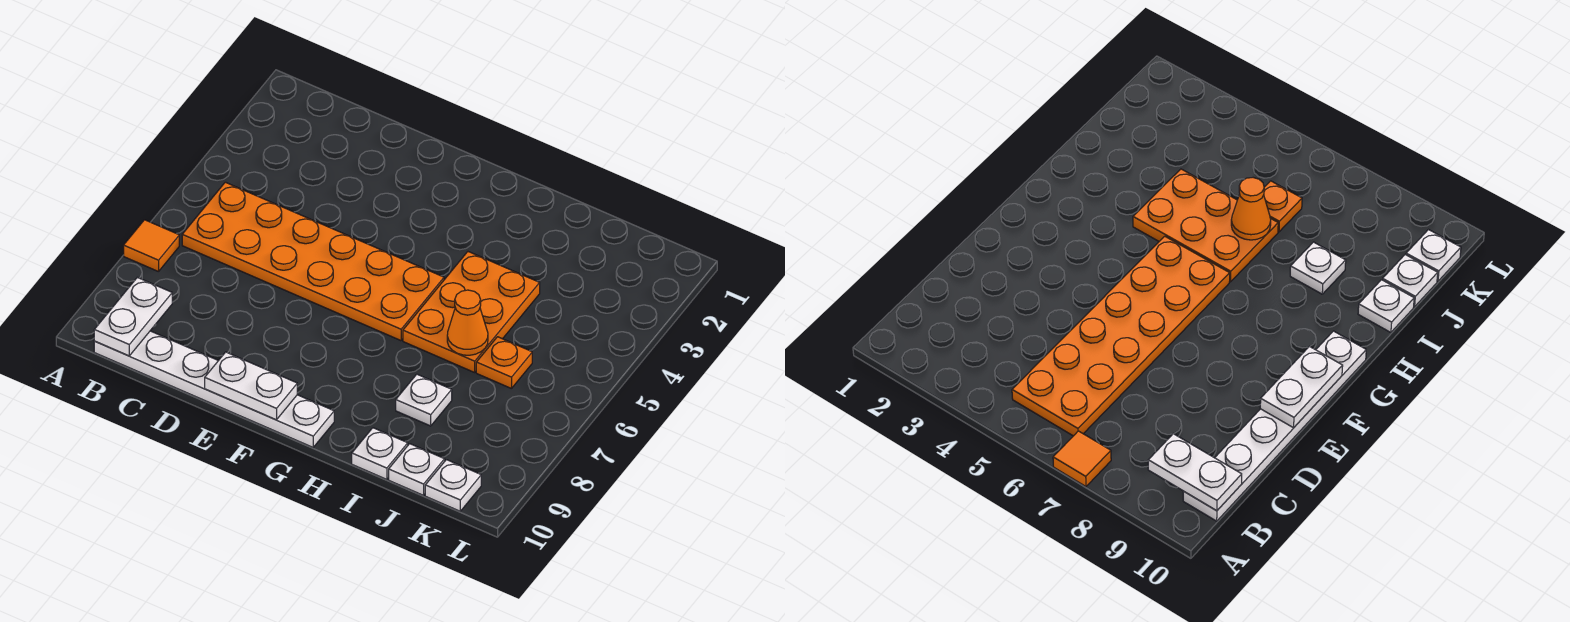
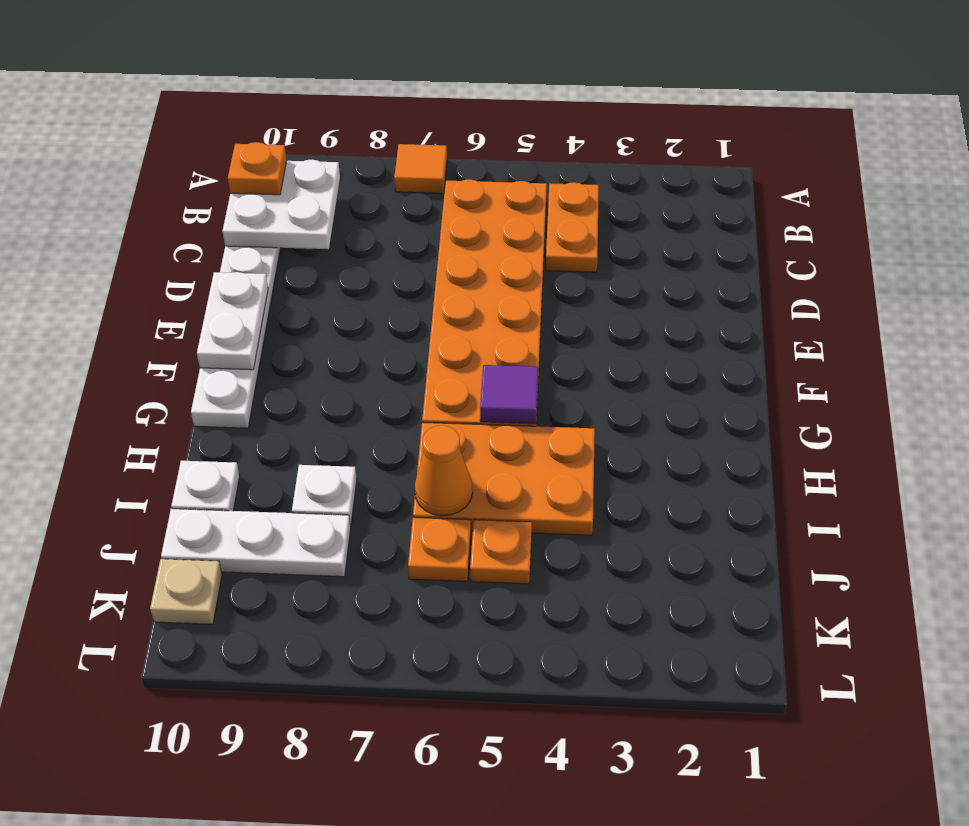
none -> orange plate B4:C4 level 1
white plate B9:B10 level 2 -> white plate B9:C10 level 2
none -> orange plate B10 level 3
none -> purple tile G5 level 2
none -> orange plate J5 level 1
white plate J10 level 1 -> white plate J8:J10 level 1
white plate K10 level 1 -> tan plate K10 level 1

